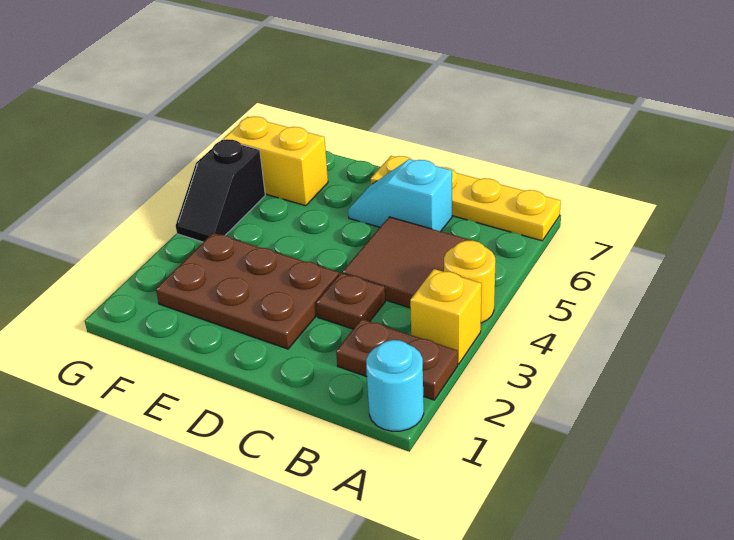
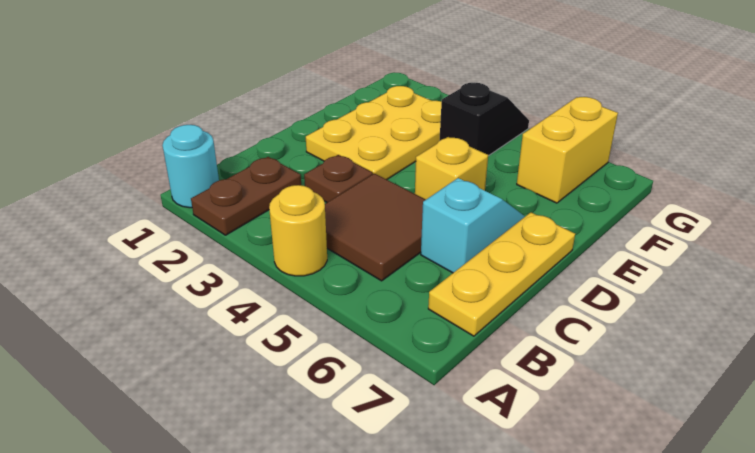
yellow brick A3 level 1 -> yellow brick D5 level 1
yellow plate A7:D7 level 1 -> yellow plate B7:D7 level 1
brown plate D2:F3 level 1 -> yellow plate D2:F3 level 1
black slope G4:G5 level 1 top 5 -> black slope F4:G4 level 1 top F

